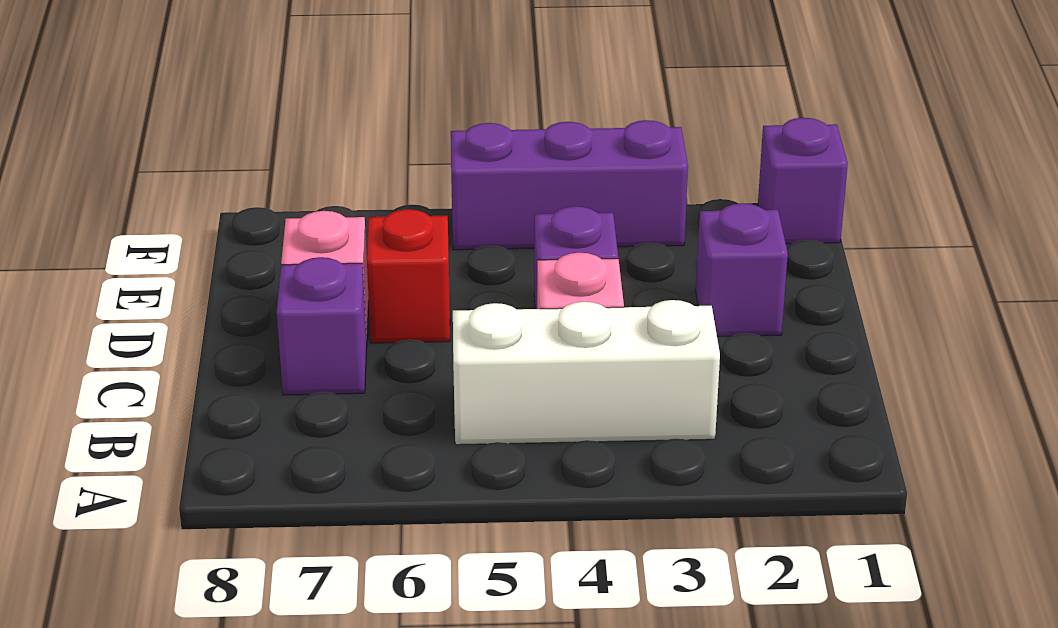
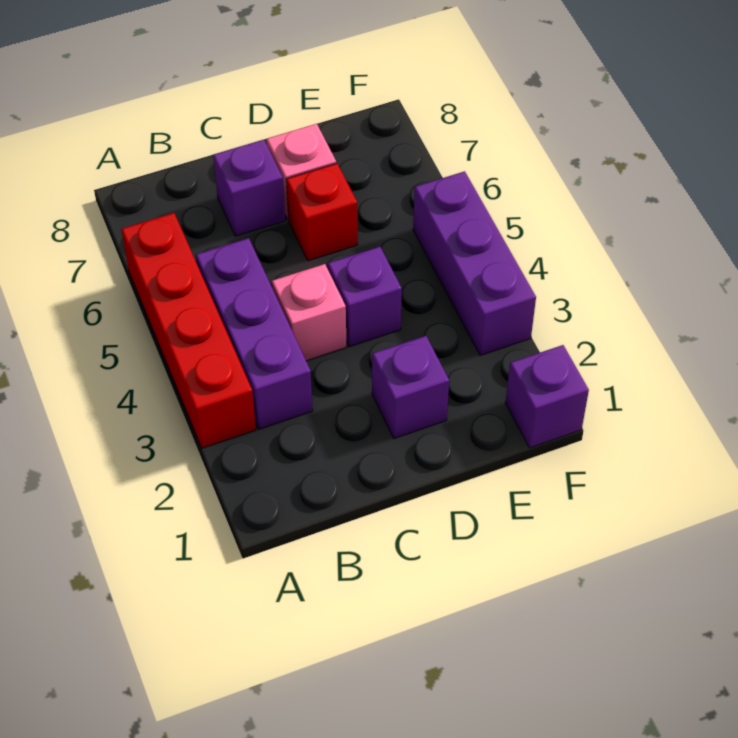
none -> red brick A3:A6 level 1
white brick B3:B5 level 1 -> purple brick B3:B5 level 1

